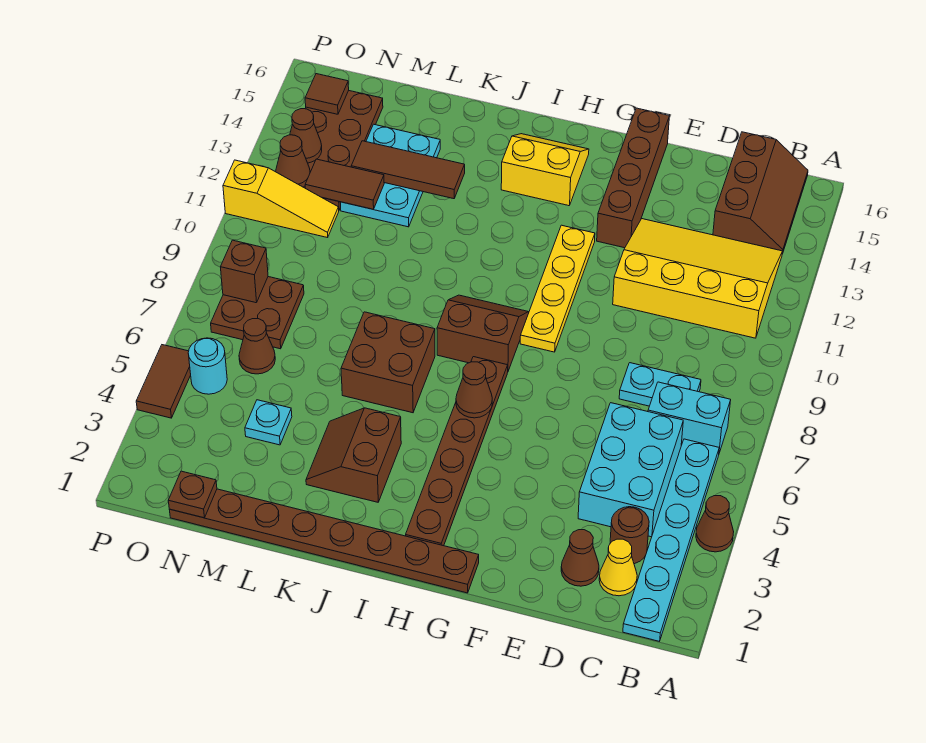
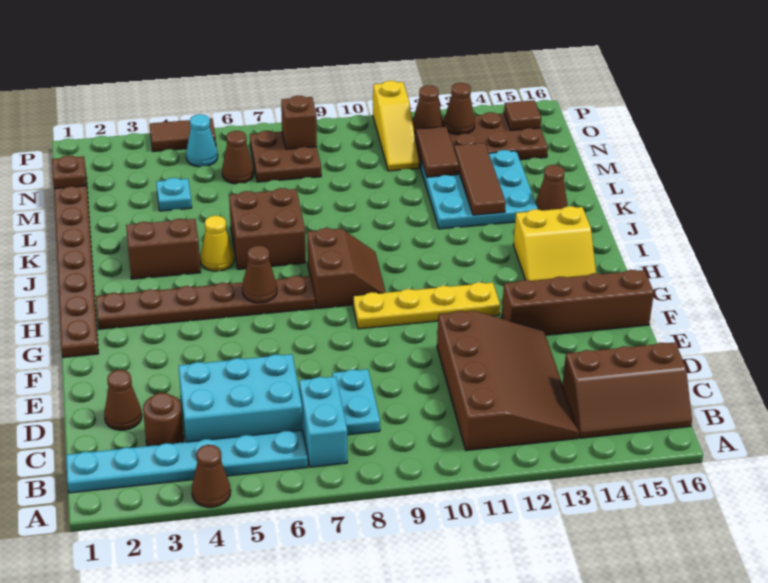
yellow slope B11:E13 level 1 top 11 -> brown slope B11:E13 level 1 top 11
yellow cone C2 level 1 -> yellow cone J5 level 1
yellow slope H14:I15 level 1 top 14 -> yellow slope H14:I15 level 1 top I
none -> brown cone K15 level 1
cyan plate L12:M14 level 1 -> cyan plate K12:M14 level 1
cyan round brick O5 level 1 -> cyan cone O5 level 1

